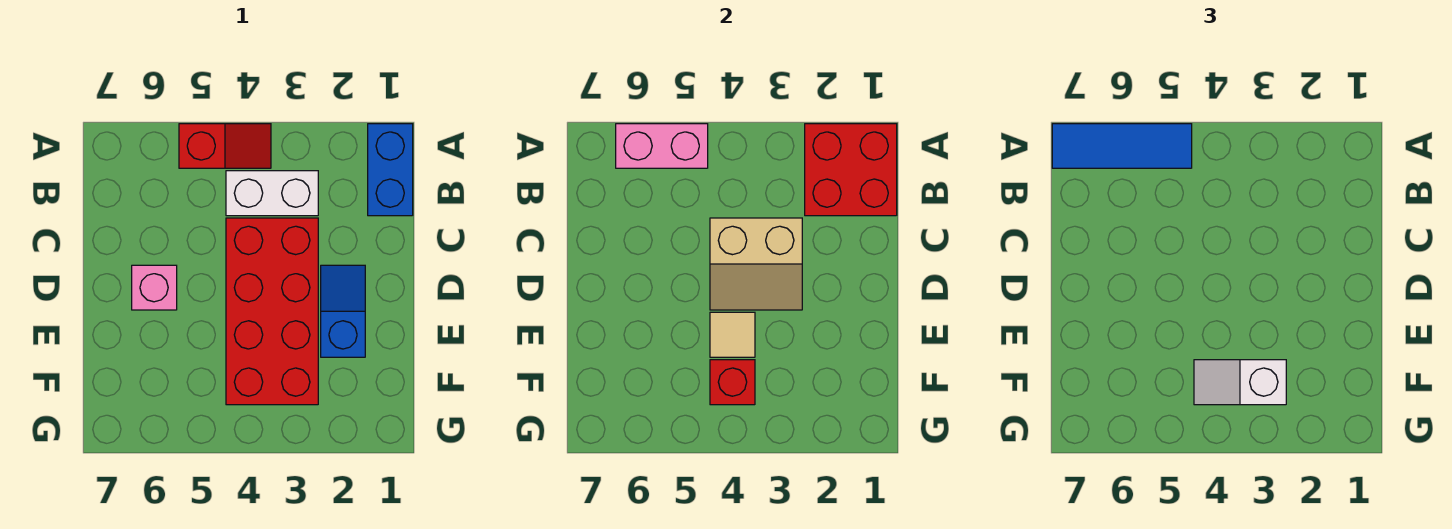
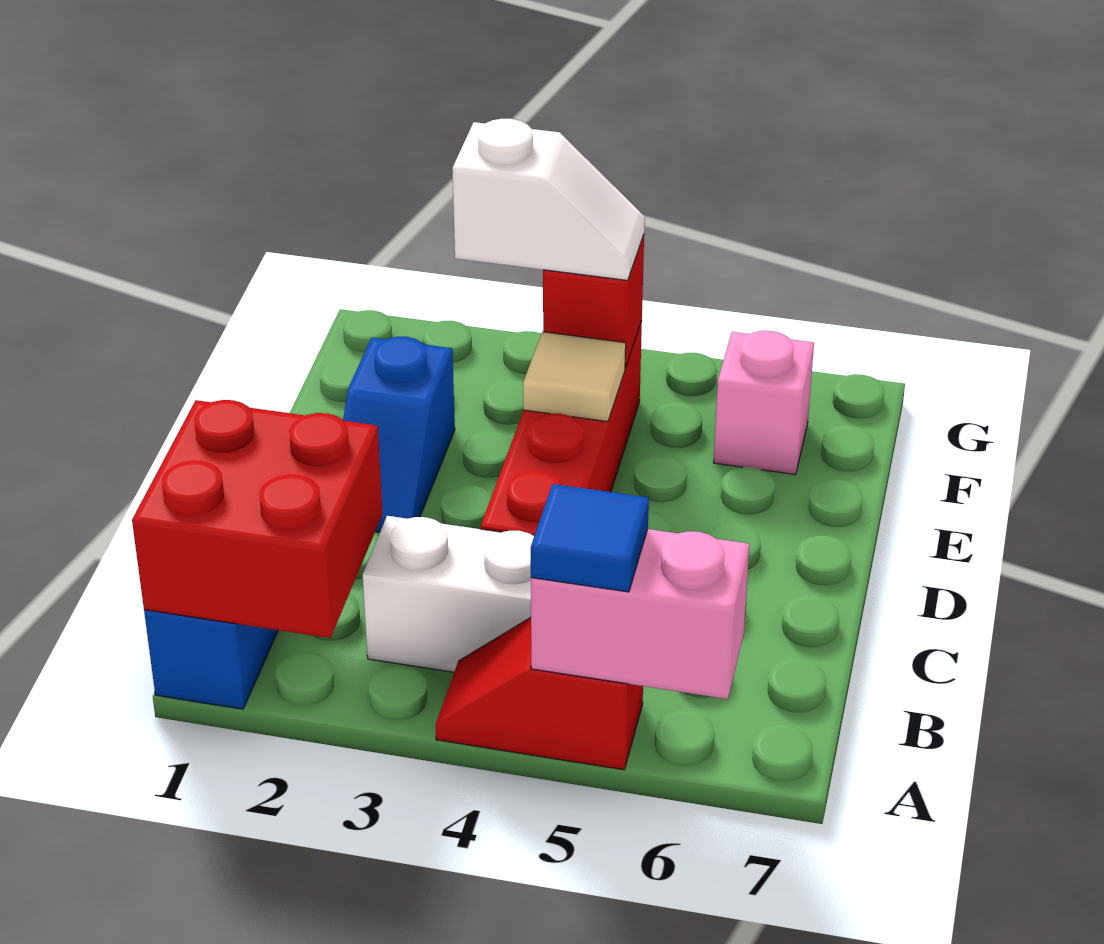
blue tile A5:A7 level 3 -> blue tile A5 level 3
red brick C3:F4 level 1 -> red brick C4:F4 level 1
tan slope C3:D4 level 2 top C -> none
pink brick D6 level 1 -> pink brick F6 level 1

